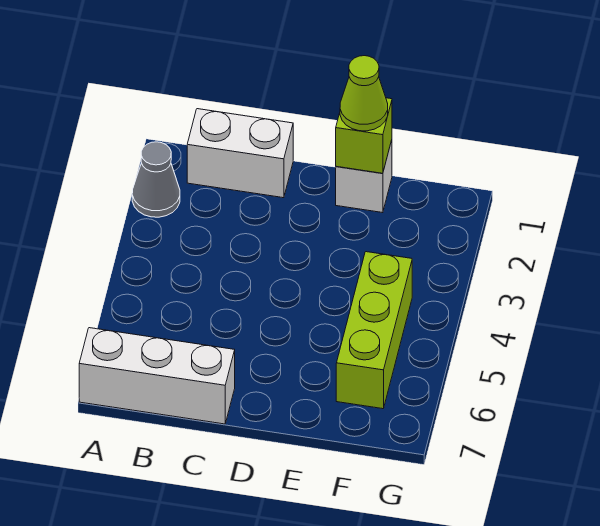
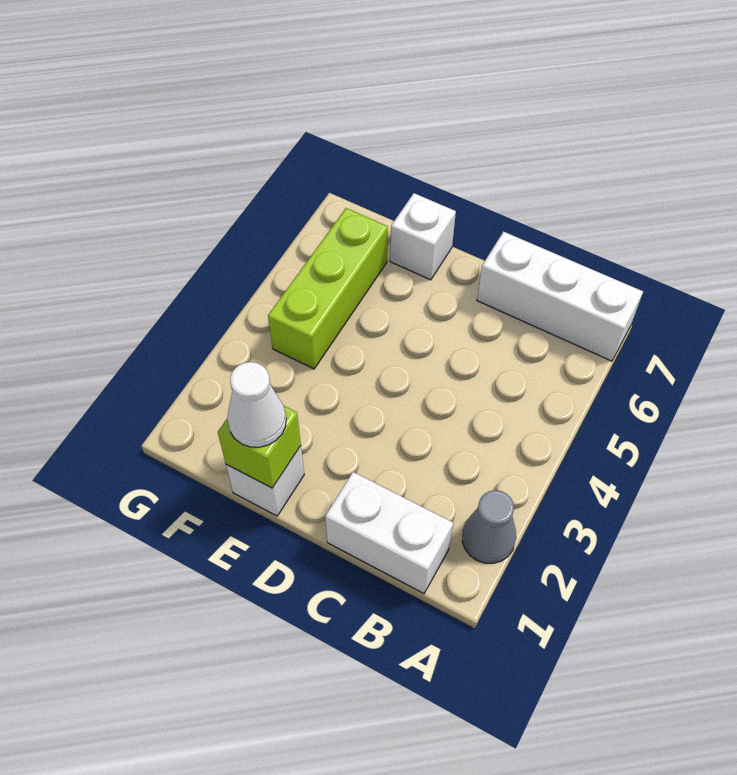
lime cone E1 level 3 -> white cone E1 level 3
none -> white brick E7 level 1

